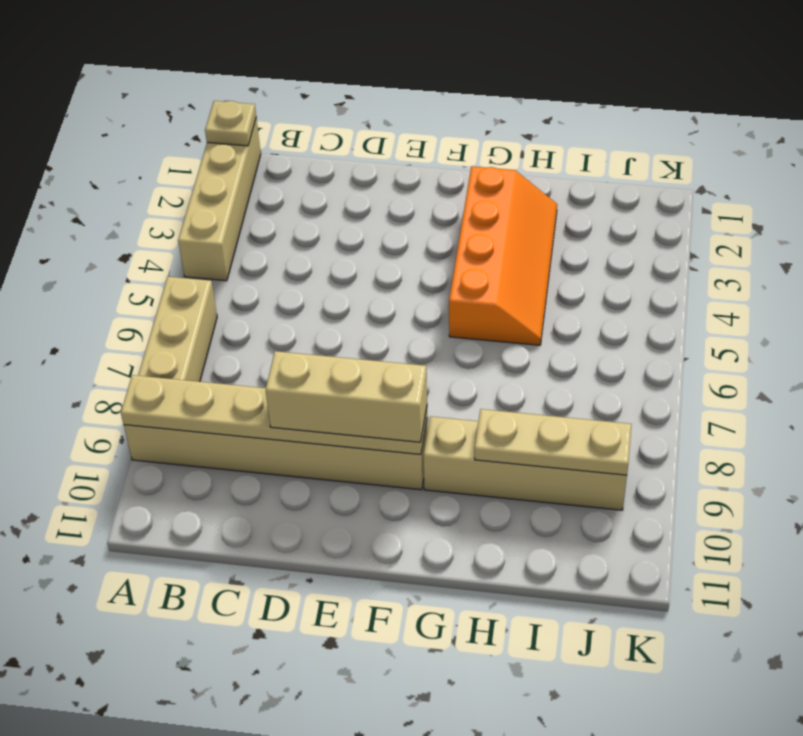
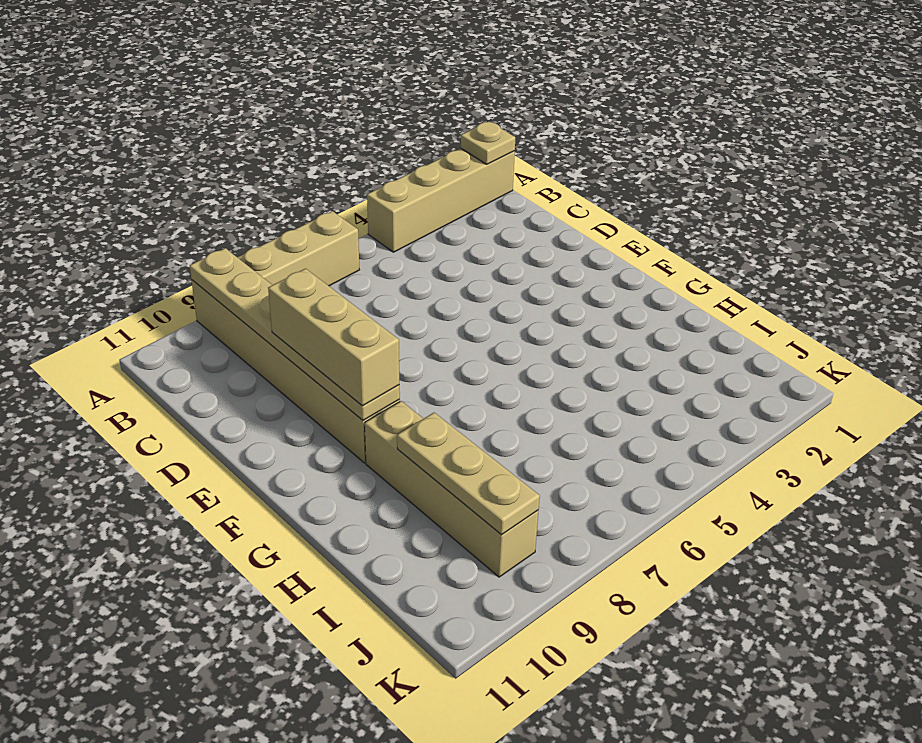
orange slope G2:H5 level 1 top G -> none

